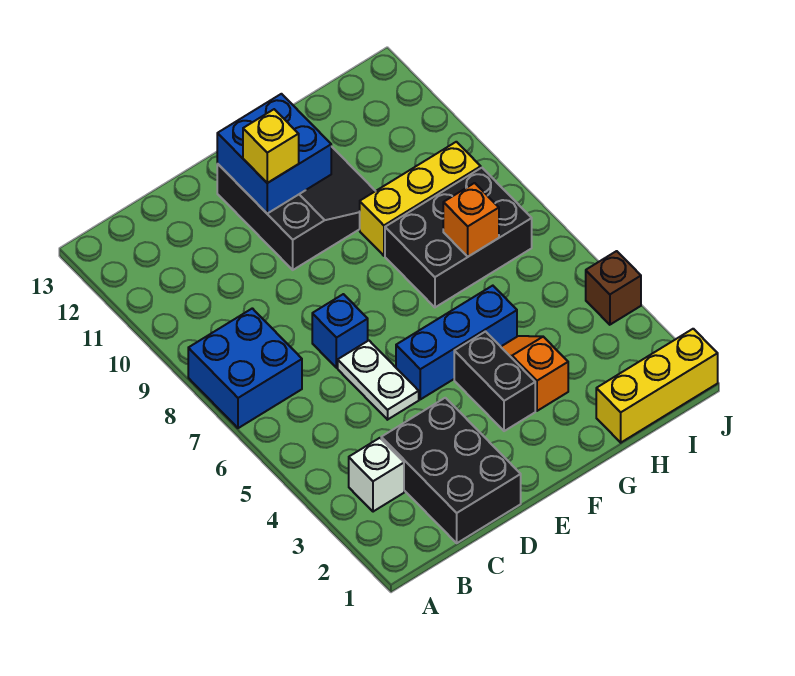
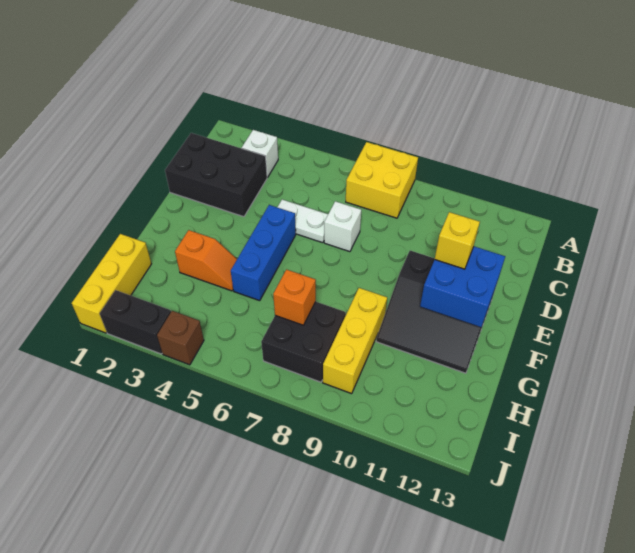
blue brick A7:B8 level 1 -> yellow brick A7:B8 level 1
blue brick D7 level 1 -> white brick D7 level 1
black brick F3:F4 level 1 -> black brick J2:J3 level 1
black brick G7:I8 level 1 -> black brick H7:I8 level 1

